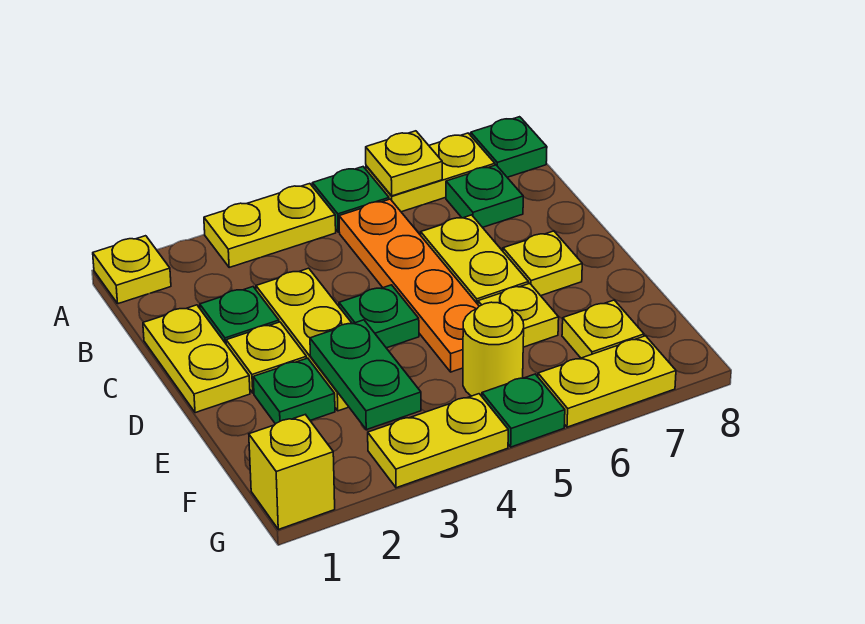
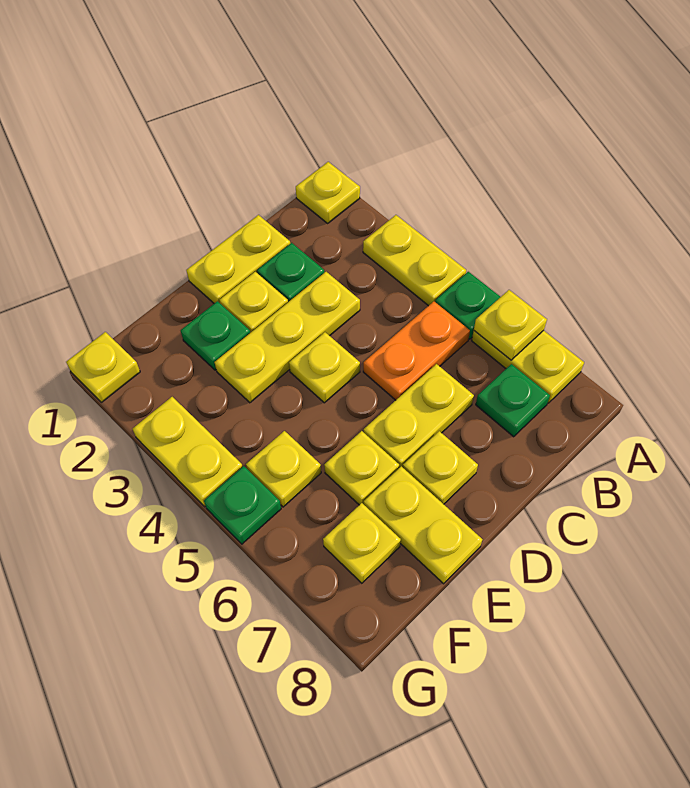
green plate A8 level 1 -> none
orange plate B5:E5 level 1 -> orange plate B5:C5 level 1
green plate D4 level 1 -> yellow plate D4 level 1
green plate E3:F3 level 2 -> none
yellow round brick F5 level 1 -> yellow plate F5 level 1
yellow brick G1 level 1 -> yellow plate G1 level 1
yellow plate G6:G7 level 1 -> yellow plate E7:E8 level 1

